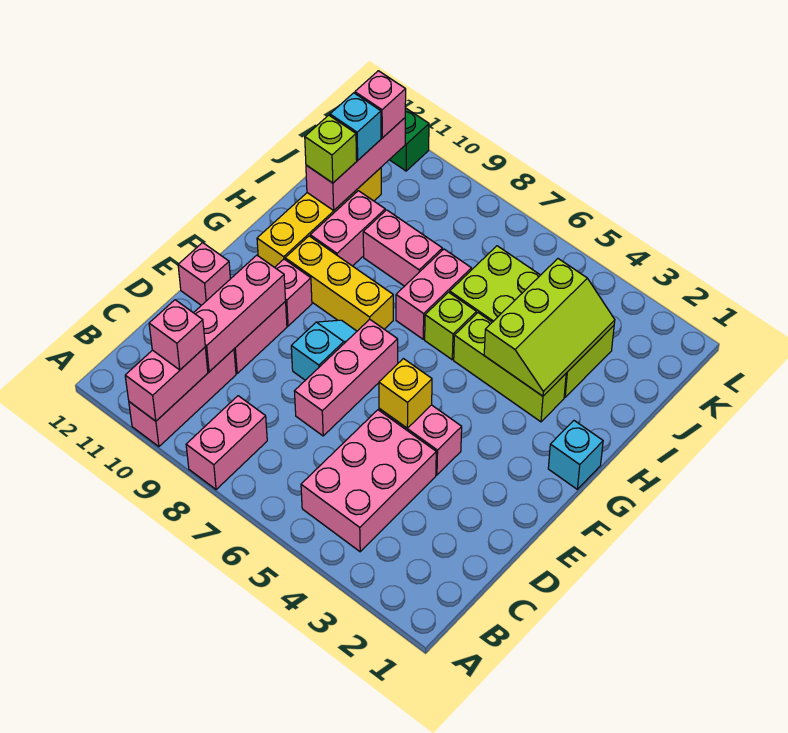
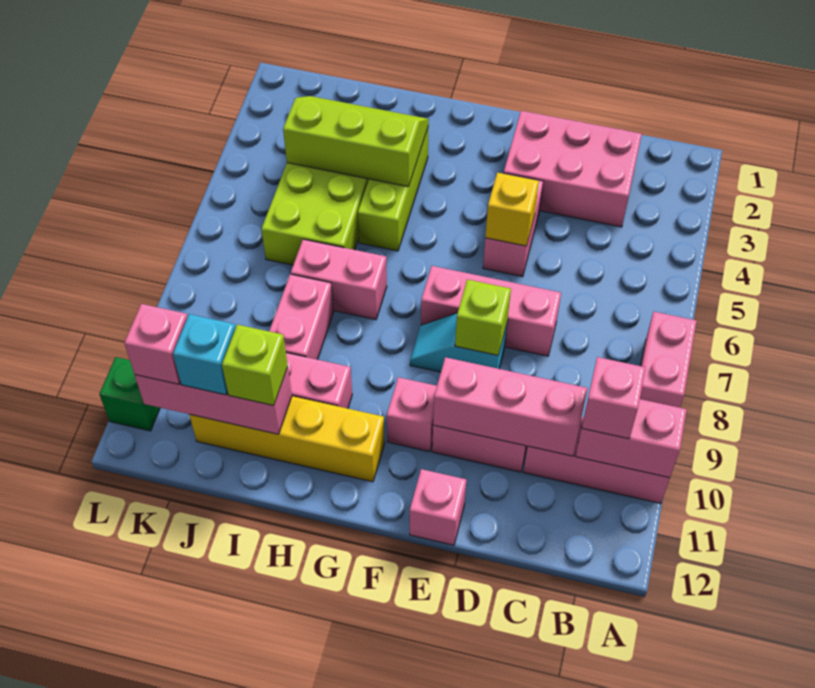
pink brick A8:B8 level 1 -> pink brick A7:A8 level 1
pink brick B4:D5 level 1 -> pink brick C2:E3 level 1
cyan brick G1 level 1 -> none
yellow brick G8:G10 level 1 -> none
lime brick H6 level 1 -> lime brick E8 level 2

